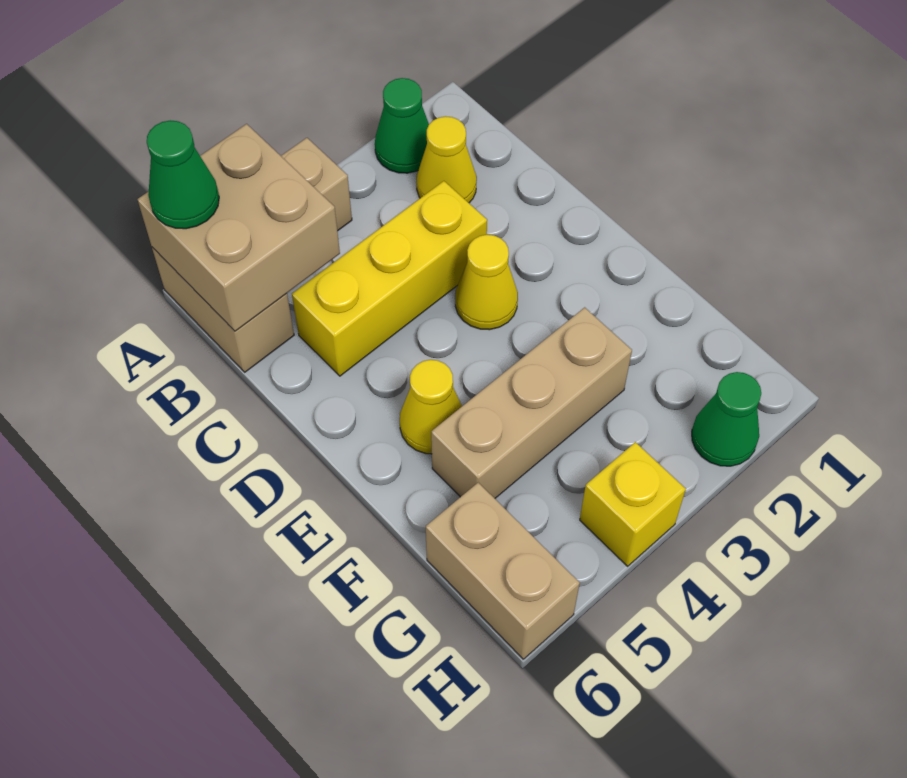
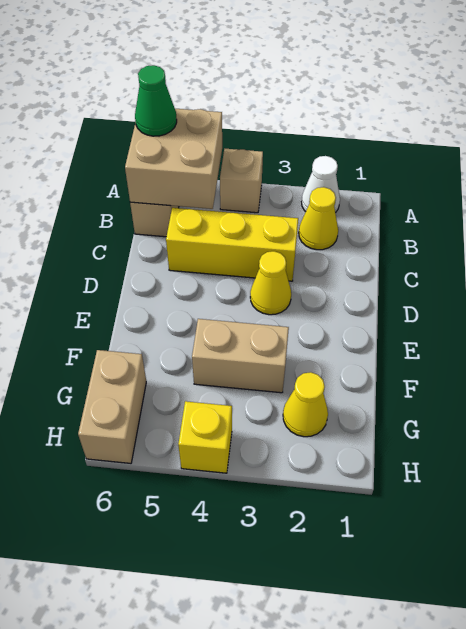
green cone A2 level 1 -> white cone A2 level 1
yellow cone E5 level 1 -> yellow cone G2 level 1
tan brick F3:F5 level 1 -> tan brick F3:F4 level 1
green cone H2 level 1 -> none

